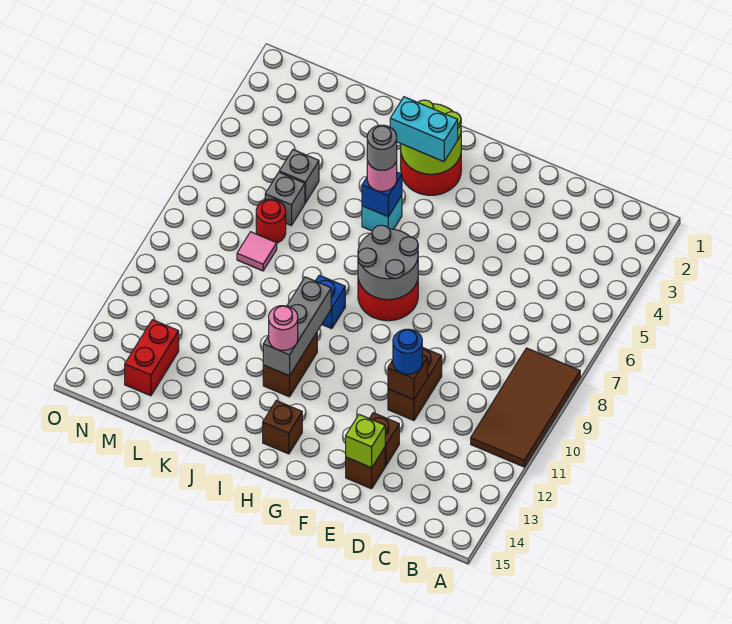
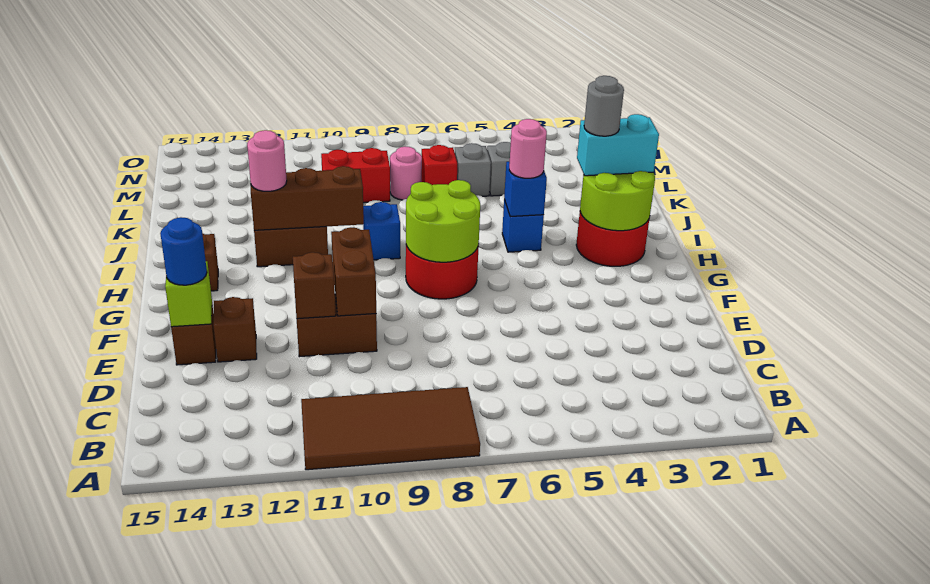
none -> brown brick E10:F10 level 2
blue round brick E11 level 3 -> blue round brick E14 level 3
grey round brick G7:H8 level 2 -> lime round brick G7:H8 level 2
cyan brick H3:I3 level 3 -> cyan brick I2:I3 level 3
cyan brick I5 level 1 -> blue brick I5 level 1
grey round brick I5 level 4 -> grey round brick I3 level 4
grey brick I10:I12 level 2 -> brown brick I10:I12 level 2
red round brick L7 level 1 -> red brick L7 level 1
pink tile L8 level 1 -> pink round brick L8 level 1
red brick M13:M14 level 1 -> red brick L9:L10 level 1

